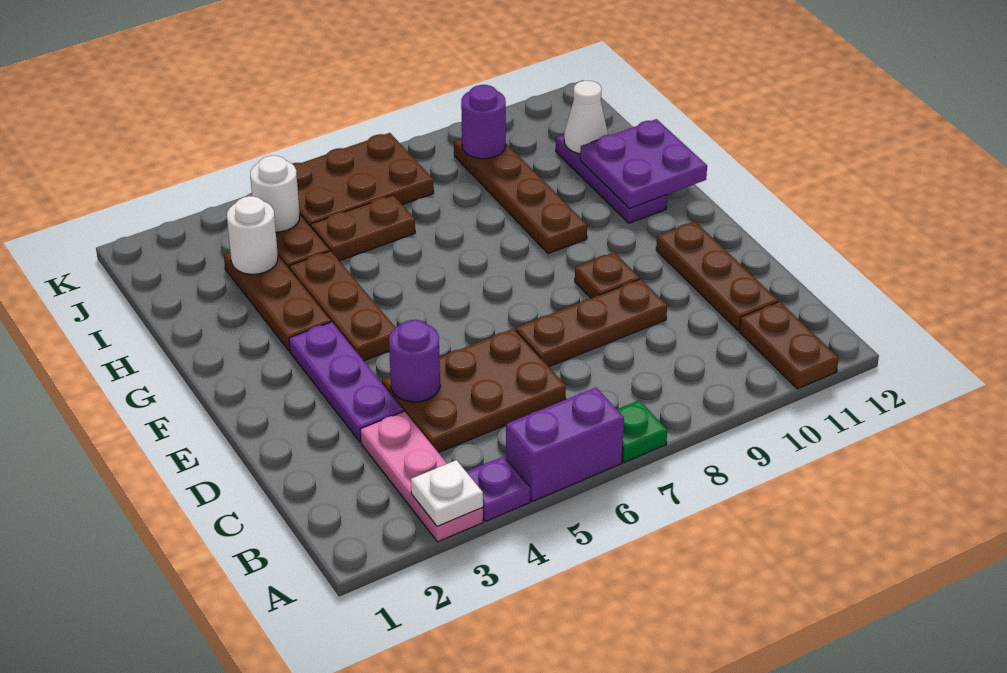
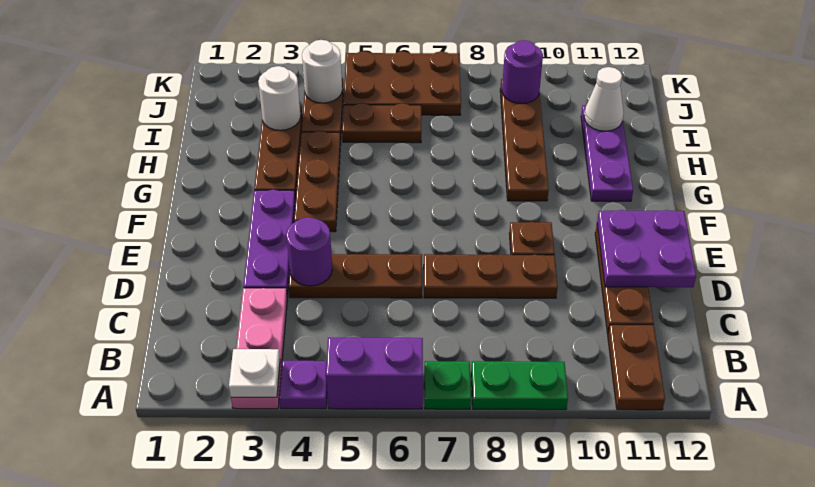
none -> green plate A8:A9 level 1
brown plate C4:D6 level 1 -> brown plate D4:D6 level 1
purple plate G11:H12 level 2 -> purple plate D11:E12 level 2

